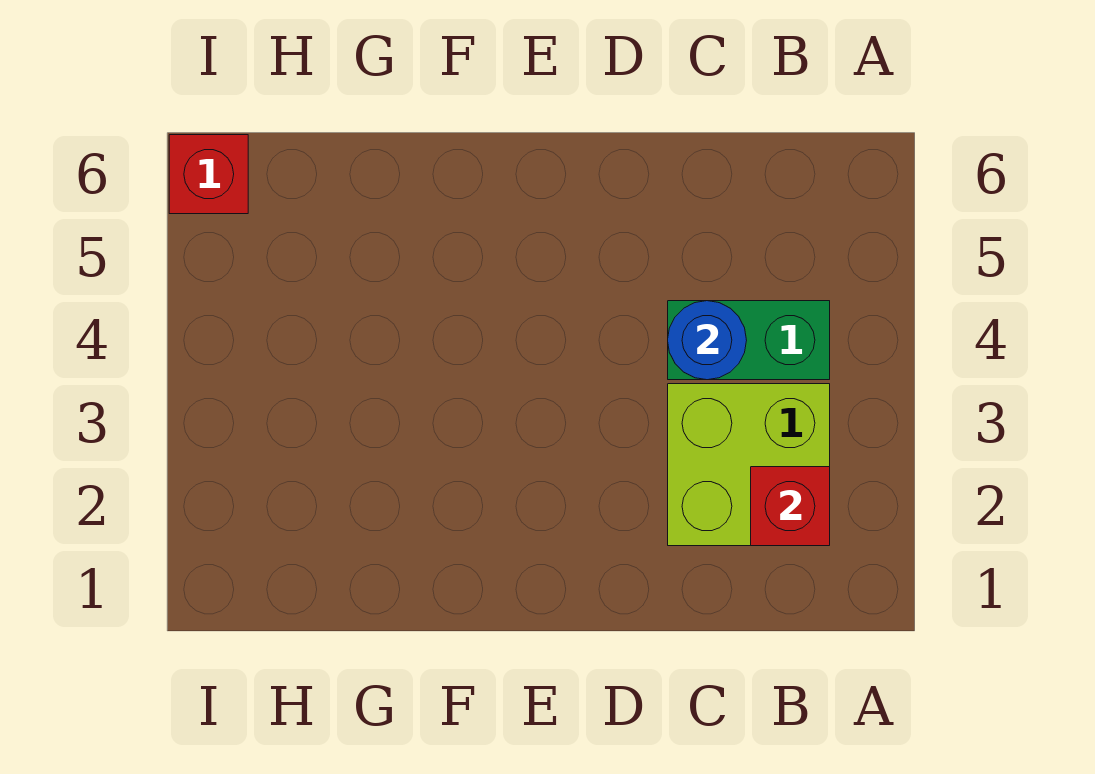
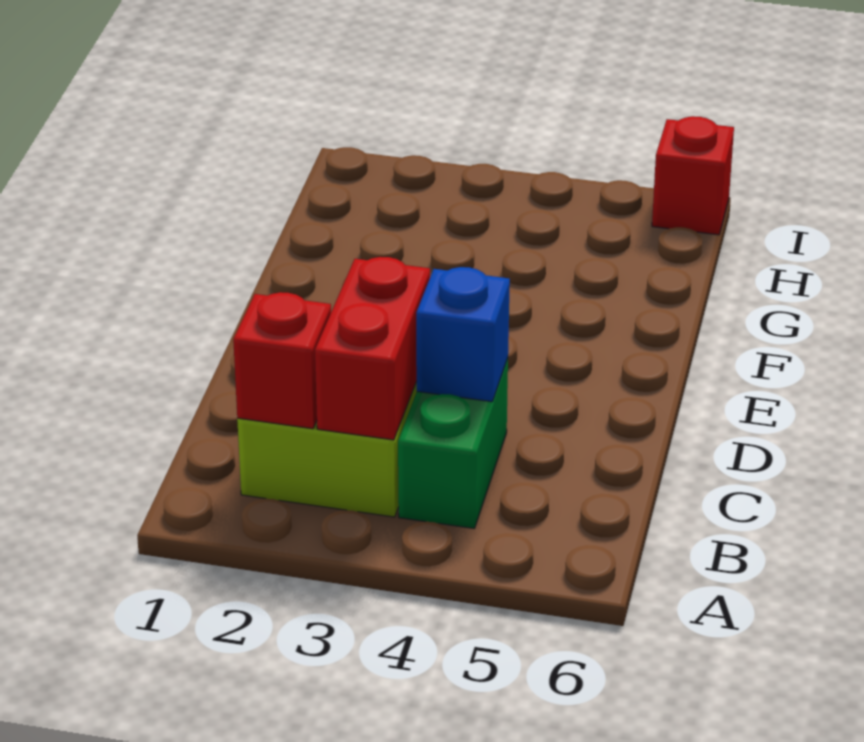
none -> red brick B3:C3 level 2
blue round brick C4 level 2 -> blue brick C4 level 2

